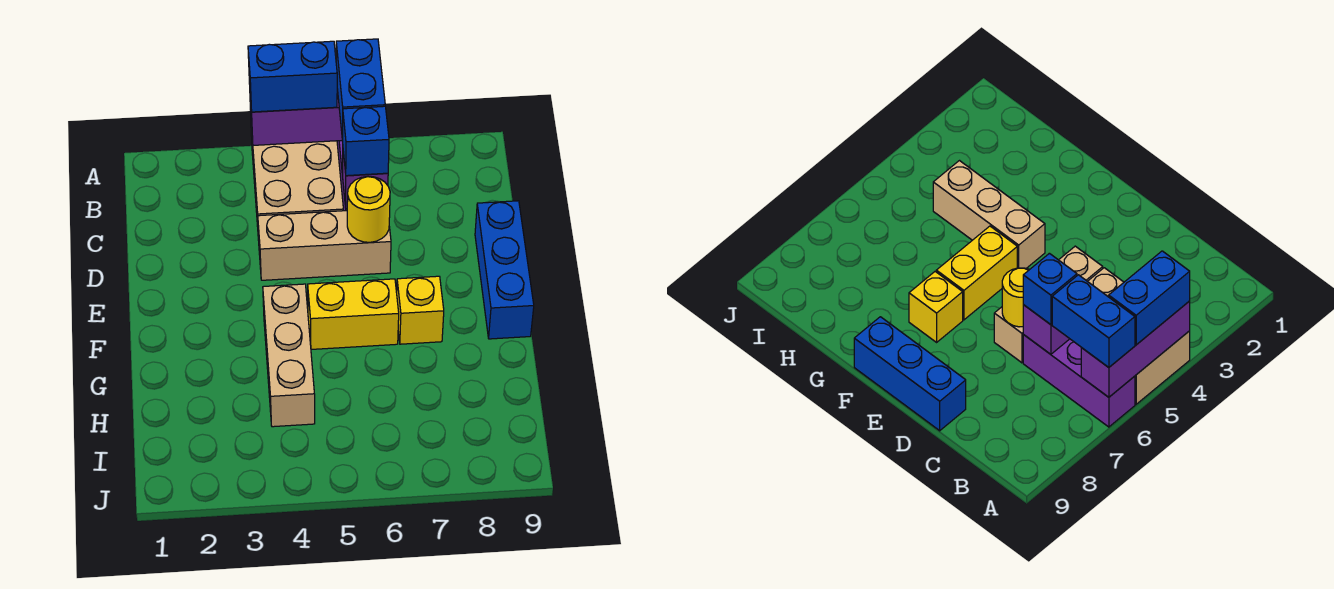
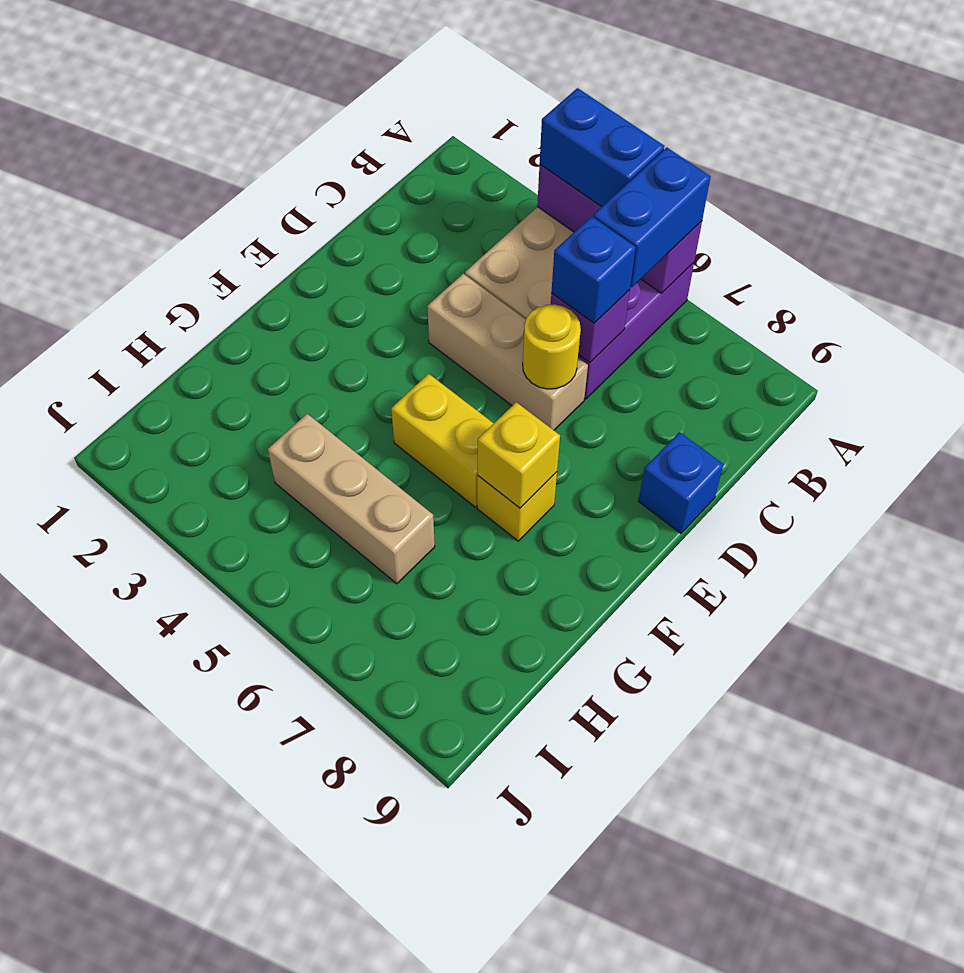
blue brick D9:F9 level 1 -> blue brick D9 level 1
tan brick F4:H4 level 1 -> tan brick H4:H6 level 1
none -> yellow brick F7 level 2

